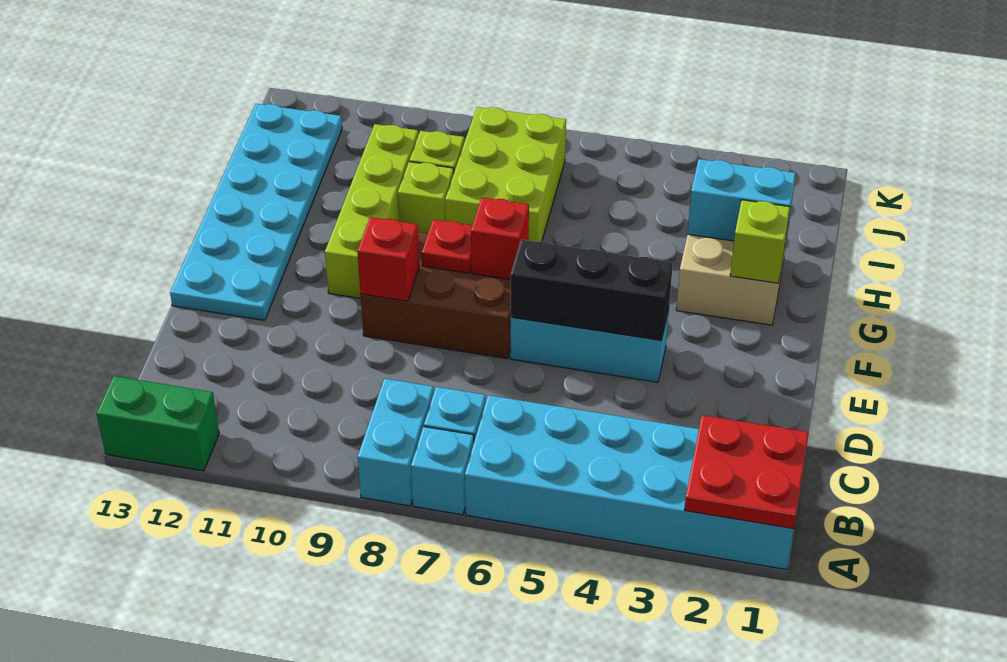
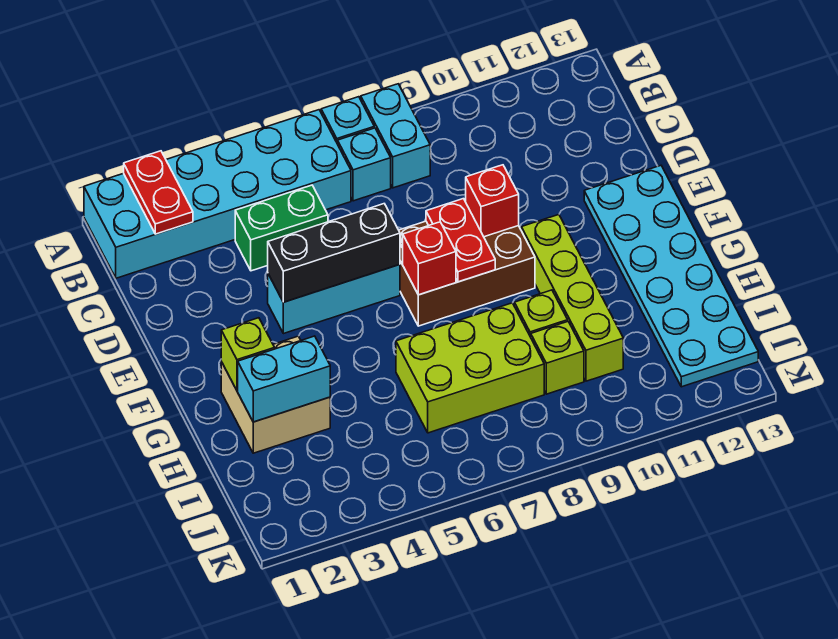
red plate A1:B2 level 2 -> red plate A2:B2 level 2
green brick A12:A13 level 1 -> green brick C4:C5 level 1
red plate F8 level 2 -> red plate E8:F8 level 2
lime brick H7:J8 level 1 -> lime brick H6:I8 level 1

